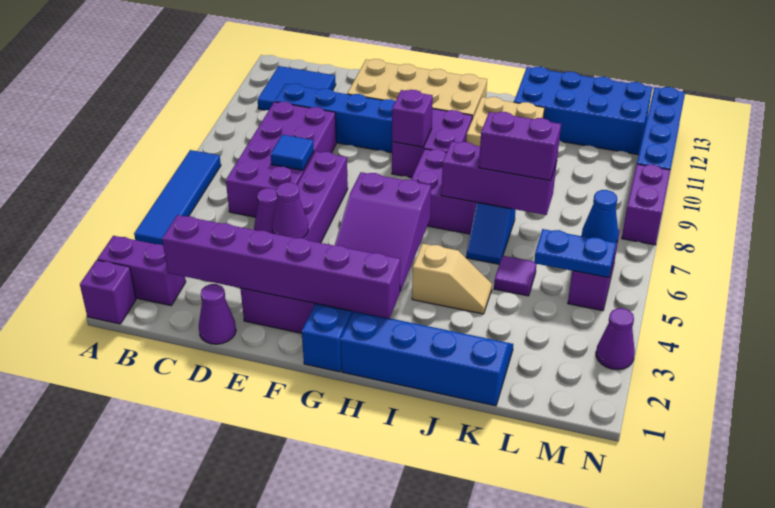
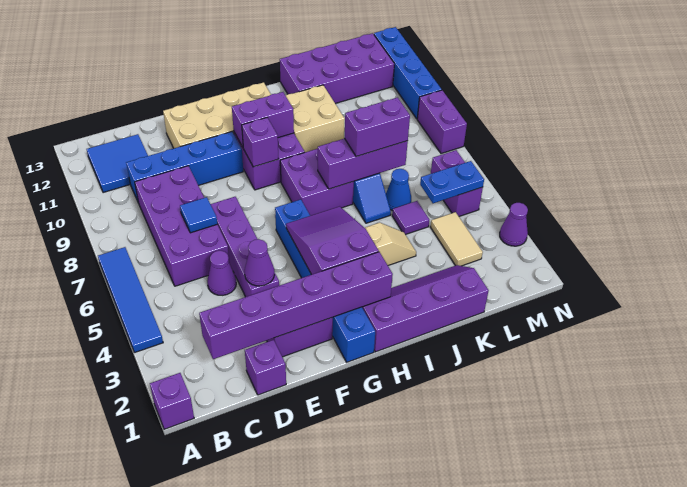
purple brick A2:B2 level 1 -> purple brick G10:H10 level 2
purple cone D1 level 1 -> purple brick D1 level 1
purple slope G3:H5 level 2 top 5 -> purple slope G3:H5 level 2 top 3
blue slope H1:K2 level 1 top 1 -> purple slope H1:K2 level 1 top 1
blue brick J12:M13 level 1 -> purple brick J12:M13 level 1
none -> tan tile L3:L4 level 1
blue cone M6 level 2 -> blue cone K6 level 1

